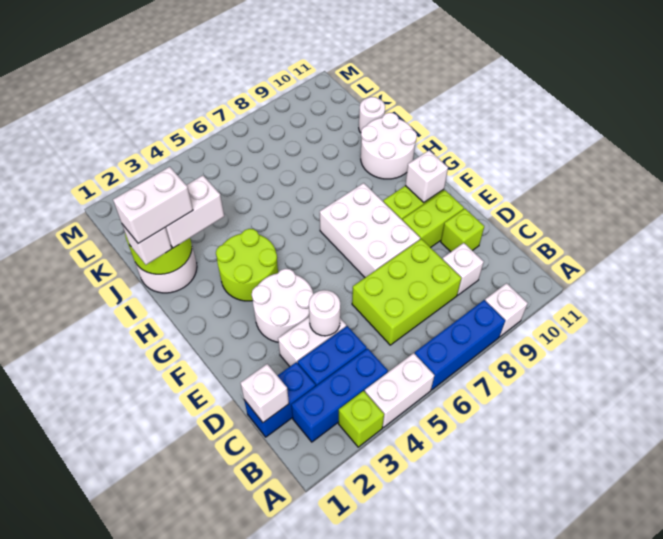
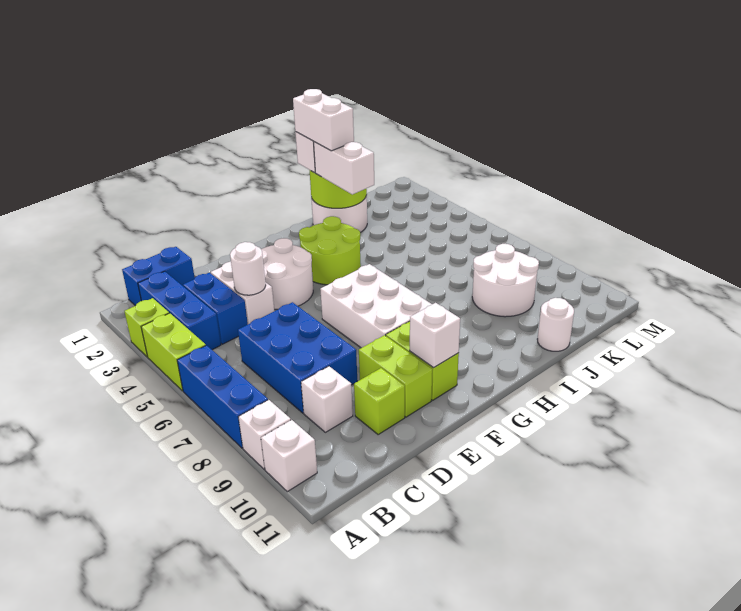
white brick A4:A5 level 1 -> lime brick A4:A5 level 1
blue brick C1:C2 level 1 -> blue brick B1:C1 level 1
white brick C1 level 2 -> white brick A10 level 1
lime brick C6:D8 level 1 -> blue brick C6:D8 level 1
white brick E7:G8 level 1 -> white brick F6:G8 level 1
white round brick H10:I11 level 1 -> white round brick J8:K9 level 1

